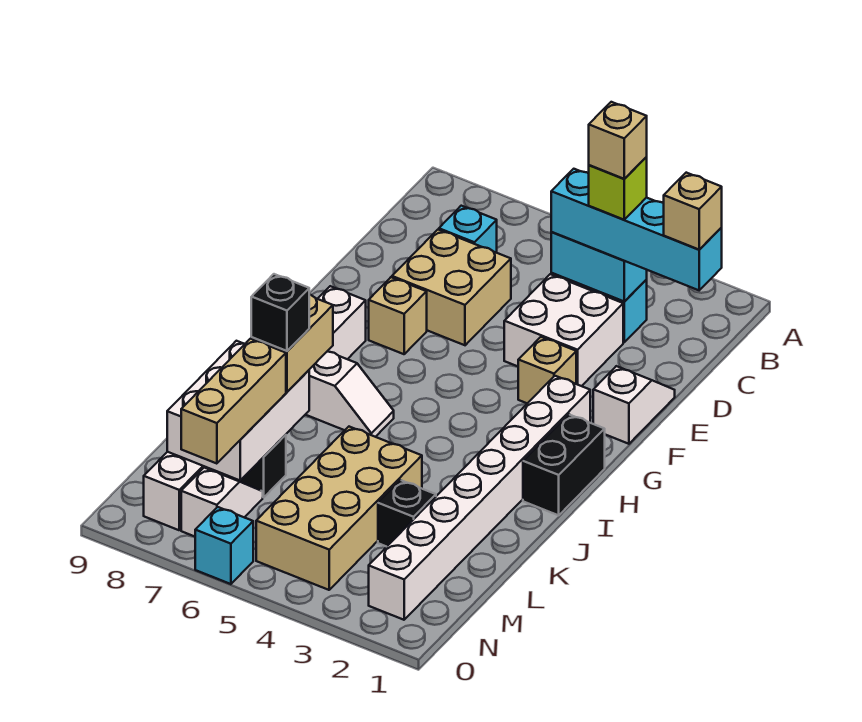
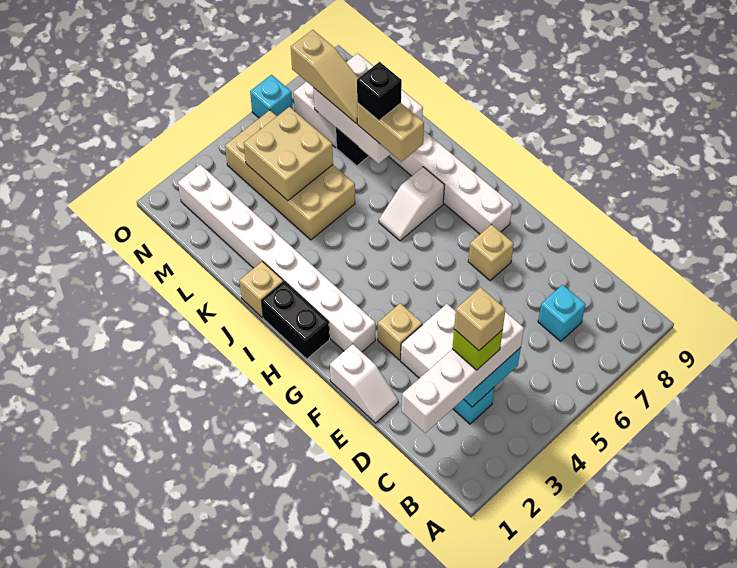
cyan brick C1:C4 level 3 -> white brick C1:C4 level 3
tan brick C1 level 4 -> tan brick J1 level 1
tan brick D6:E7 level 1 -> tan brick L4:M5 level 2
black brick L3 level 1 -> none
tan brick L7:N7 level 3 -> tan slope L7:N7 level 3 top N

